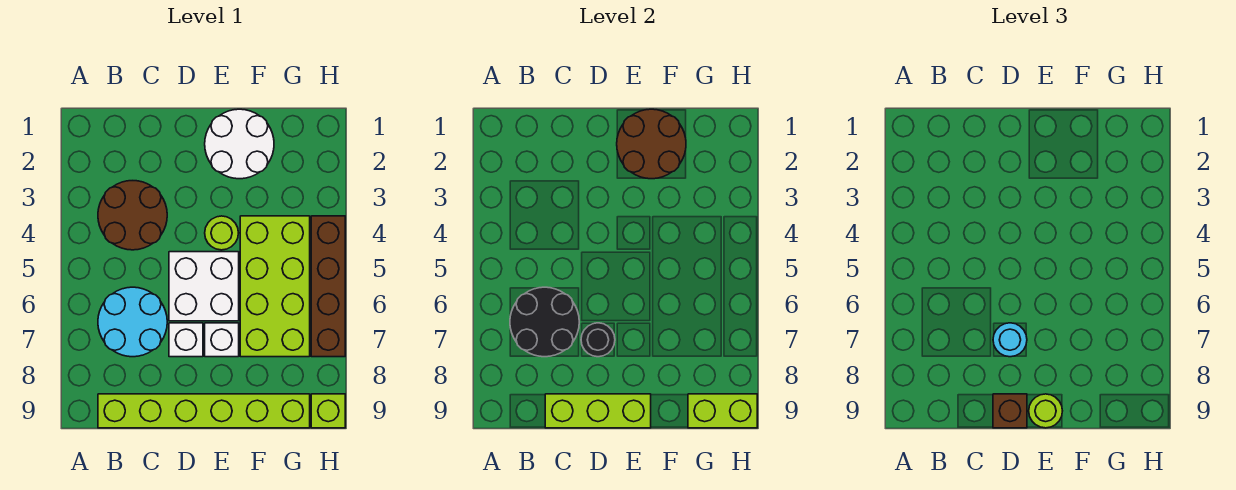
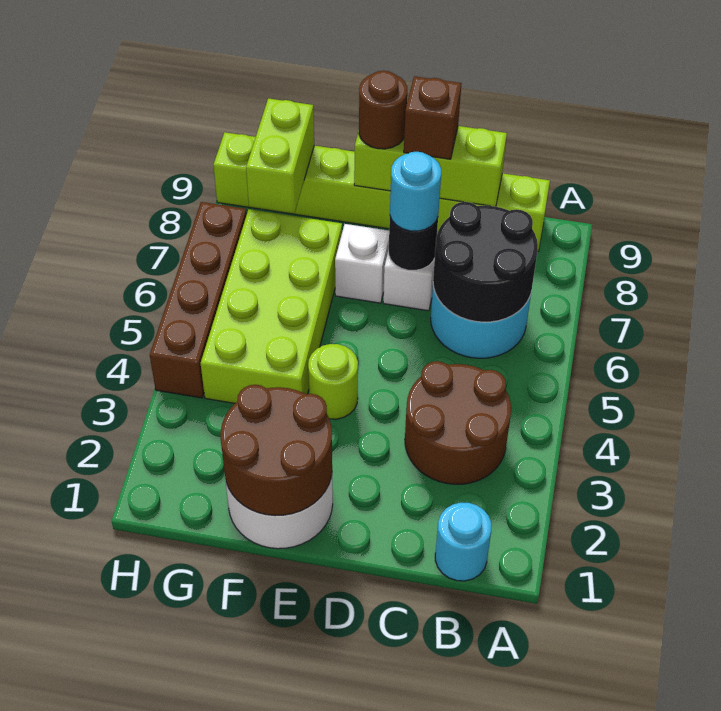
none -> cyan round brick B1 level 1
white brick D5:E6 level 1 -> none
lime round brick E9 level 3 -> brown round brick E9 level 3
lime brick G9:H9 level 2 -> lime brick G8:G9 level 2

